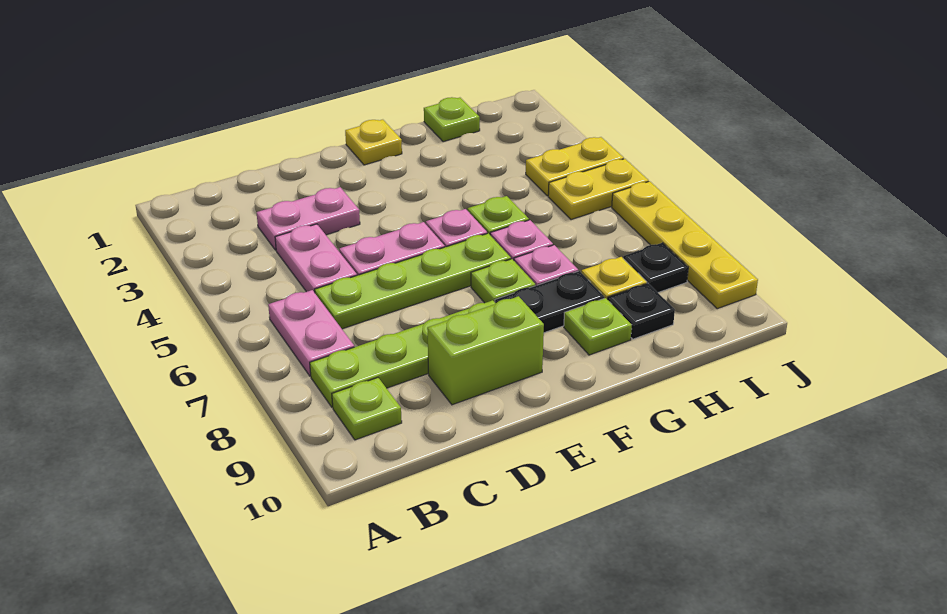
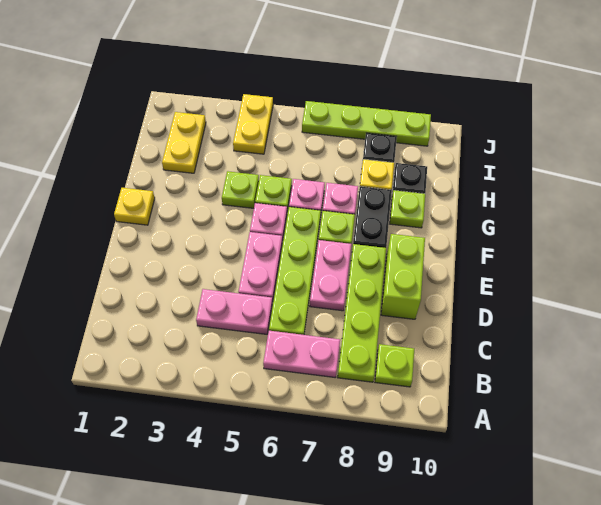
pink plate C3:D3 level 1 -> pink plate D7:E7 level 1
lime plate H1 level 1 -> lime plate G4 level 1
yellow plate I5:J5 level 1 -> yellow plate H2:I2 level 1
yellow plate J6:J9 level 1 -> lime plate J6:J9 level 1

